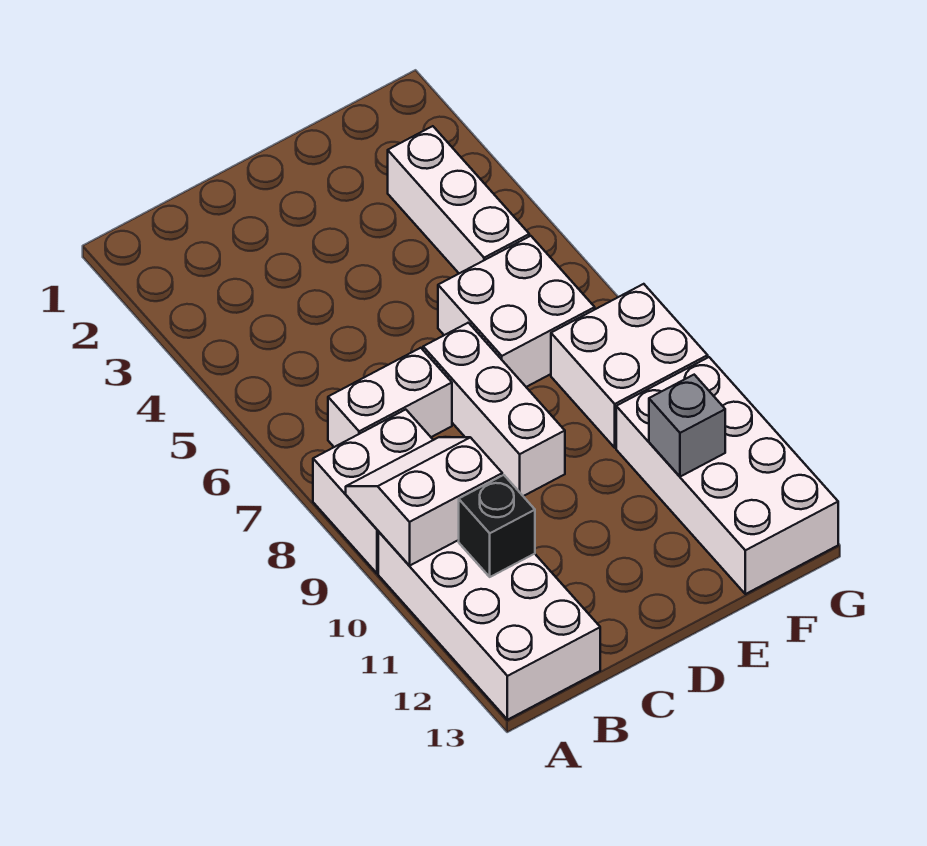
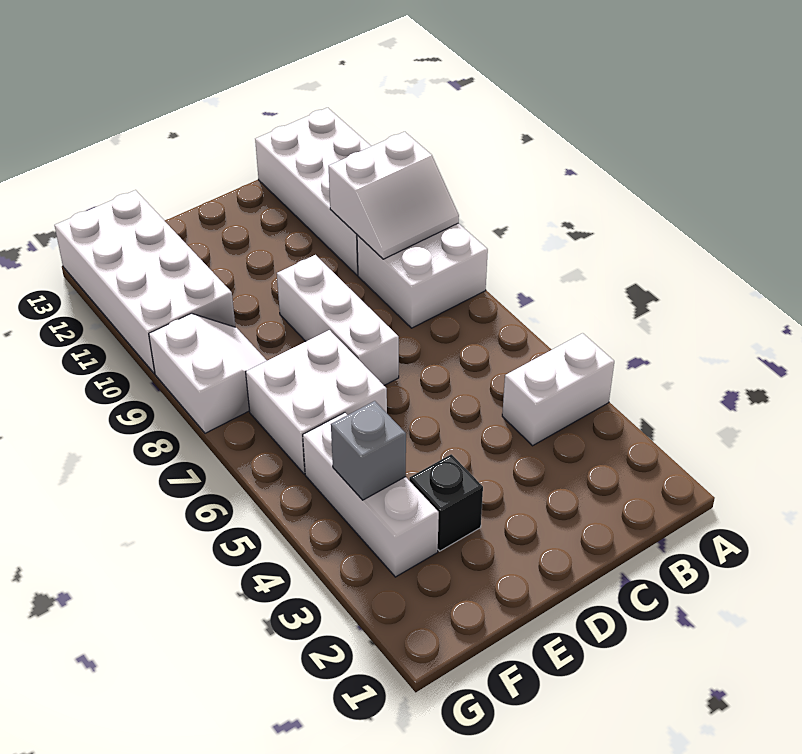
white brick B7:C7 level 1 -> white brick A4:B4 level 1
black brick B11 level 2 -> black brick E3 level 1
white brick F8:G9 level 1 -> white slope F8:G9 level 1 top G
grey brick F11 level 2 -> grey brick F4 level 2

